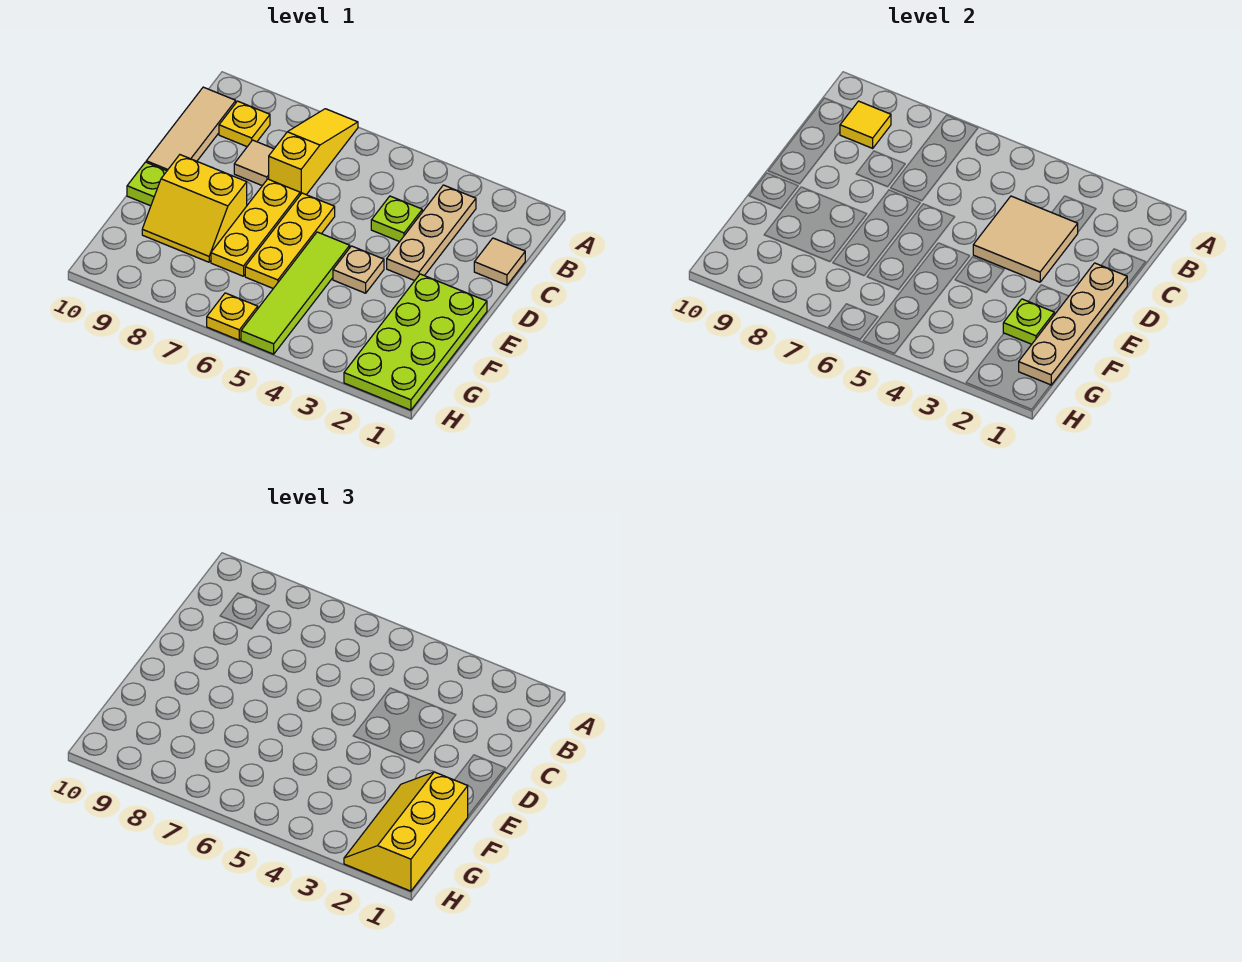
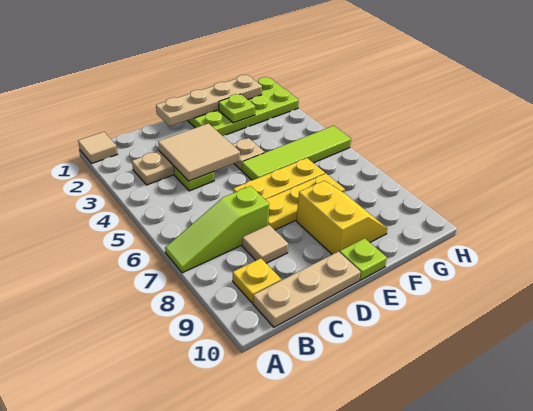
yellow slope A7:C7 level 1 top C -> lime slope A7:C7 level 1 top C
yellow tile B9 level 2 -> none
tan tile B10:D10 level 1 -> tan plate B10:D10 level 1
tan tile C1 level 1 -> tan tile A1 level 1
yellow slope F1:H2 level 3 top 1 -> none
yellow plate H6 level 1 -> none

